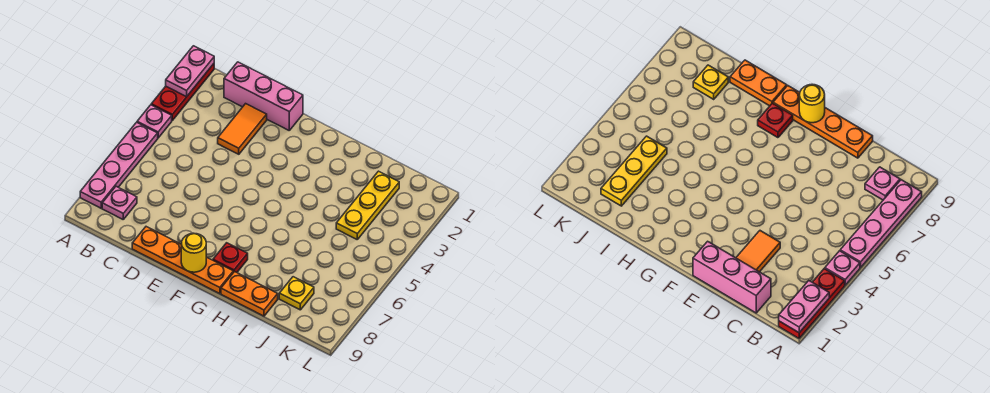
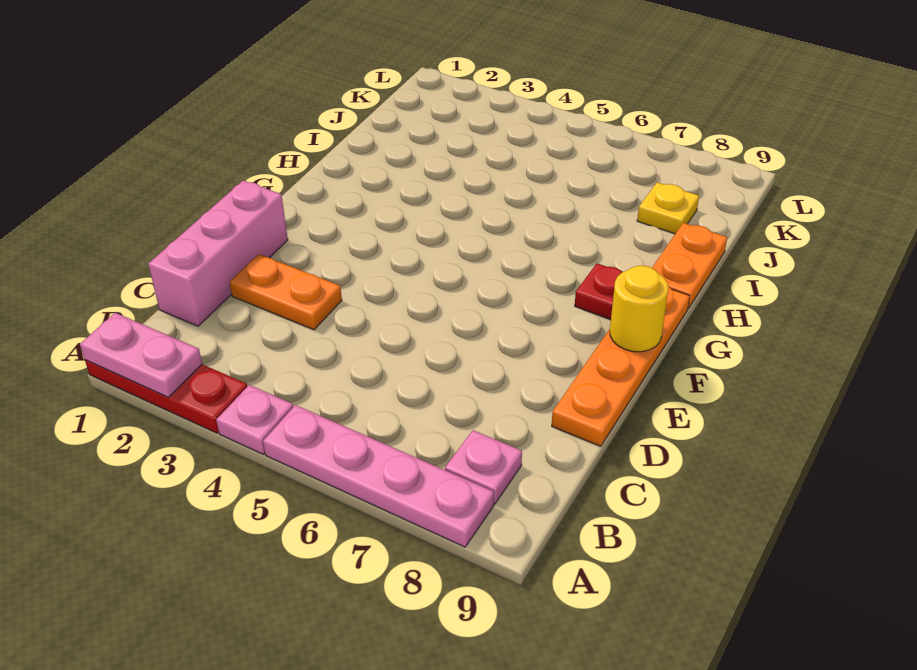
orange tile D2:D3 level 1 -> orange plate D2:D3 level 1
yellow plate J2:J4 level 1 -> none

